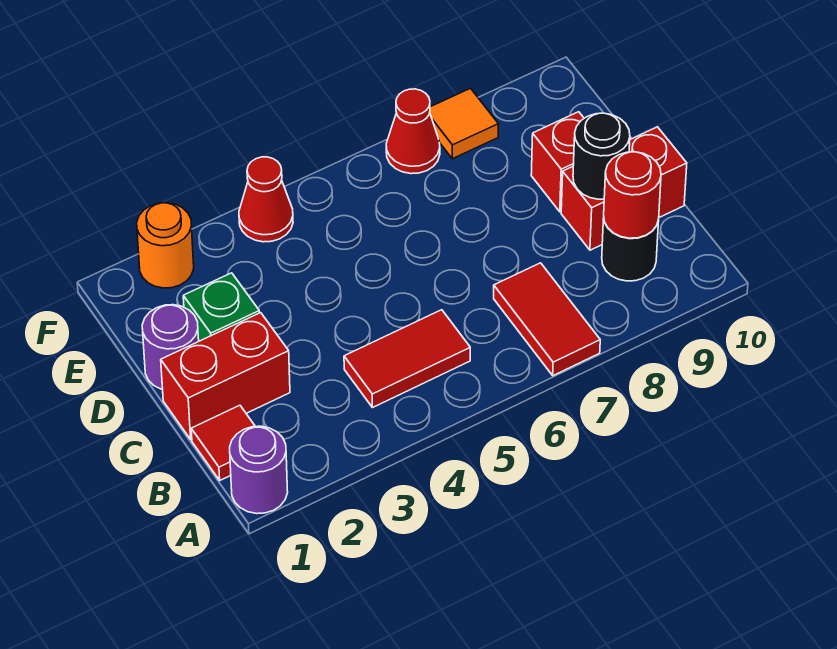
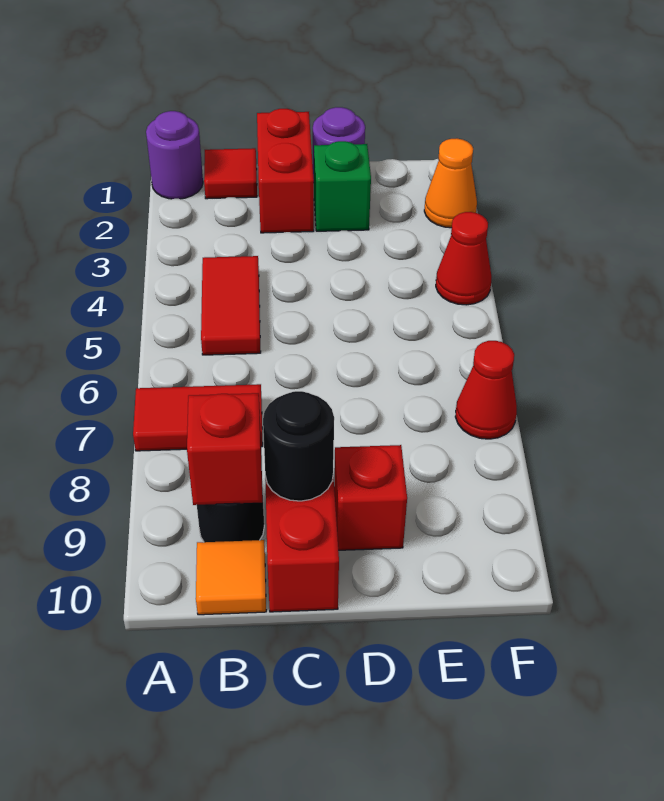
red round brick B9 level 2 -> red brick B9 level 2
orange round brick F2 level 1 -> orange cone F2 level 1
orange tile F8 level 1 -> orange tile B10 level 1

